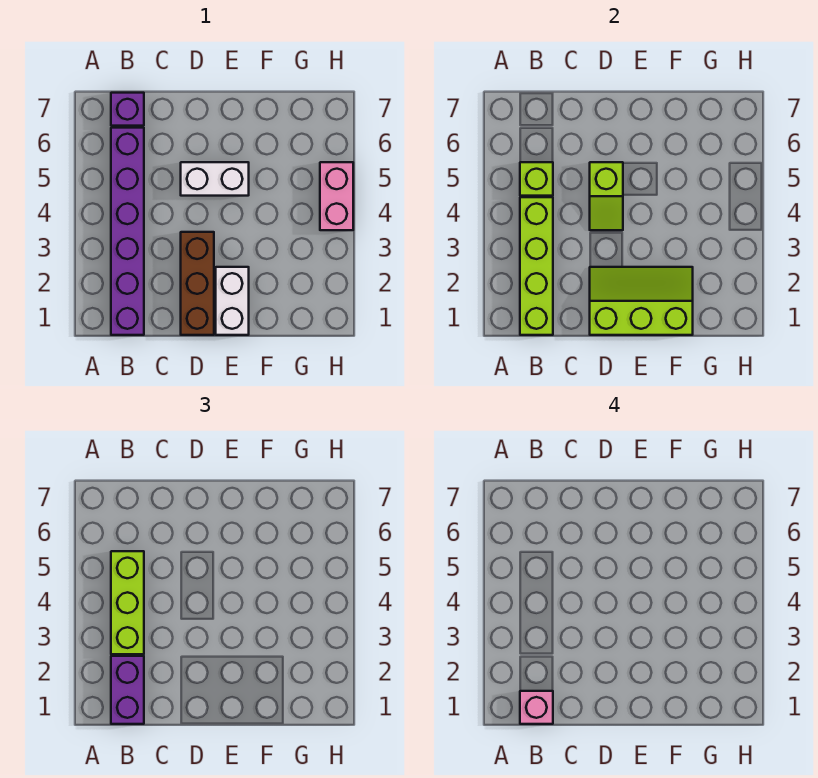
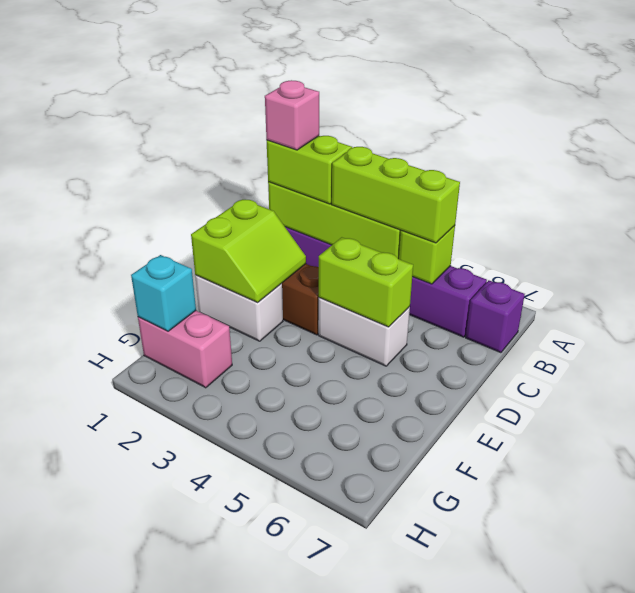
purple brick B1:B2 level 3 -> lime brick B1:B2 level 3
lime slope D1:F2 level 2 top 1 -> lime slope D1:E2 level 2 top 1
lime slope D4:D5 level 2 top 5 -> lime brick D4:D5 level 2
white brick D5:E5 level 1 -> white brick D4:D5 level 1
none -> cyan brick G1 level 2
pink brick H4:H5 level 1 -> pink brick G1:G2 level 1

